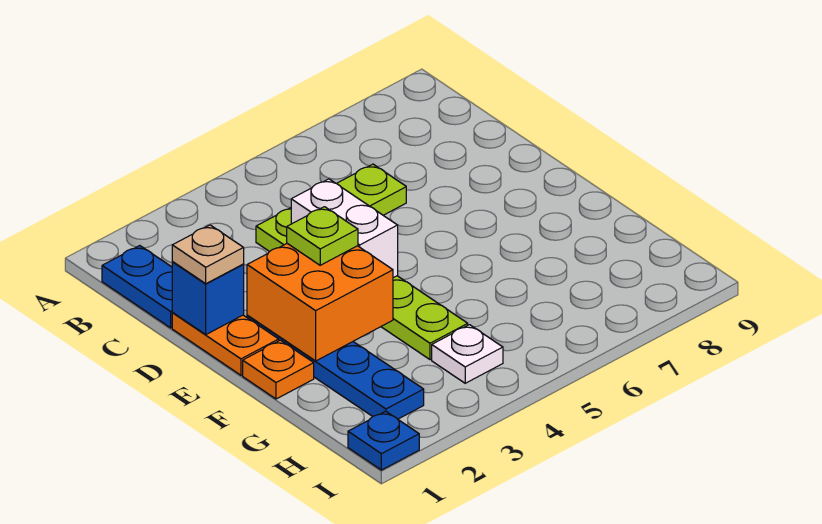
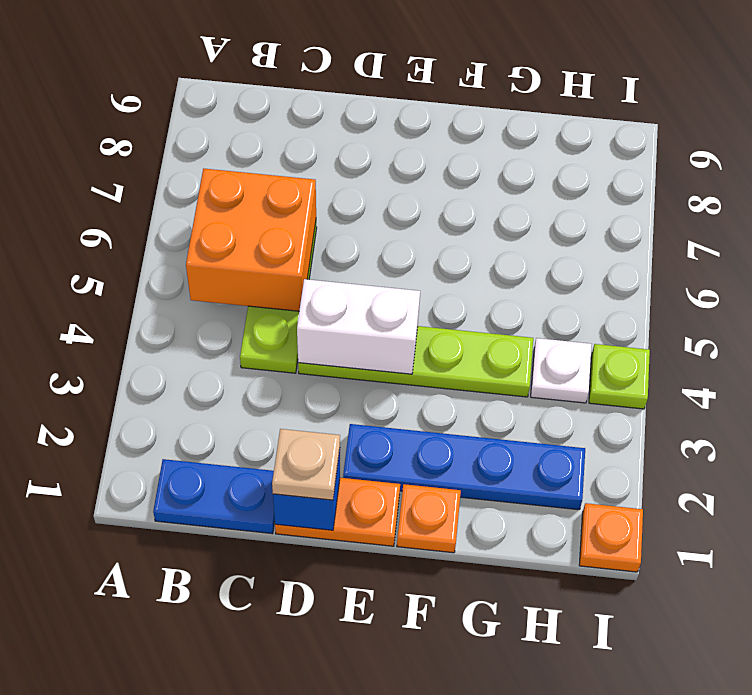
orange brick E2:F3 level 2 -> orange brick B5:C6 level 2
lime plate E3 level 3 -> lime plate I4 level 1
blue plate I1 level 1 -> orange plate I1 level 1

